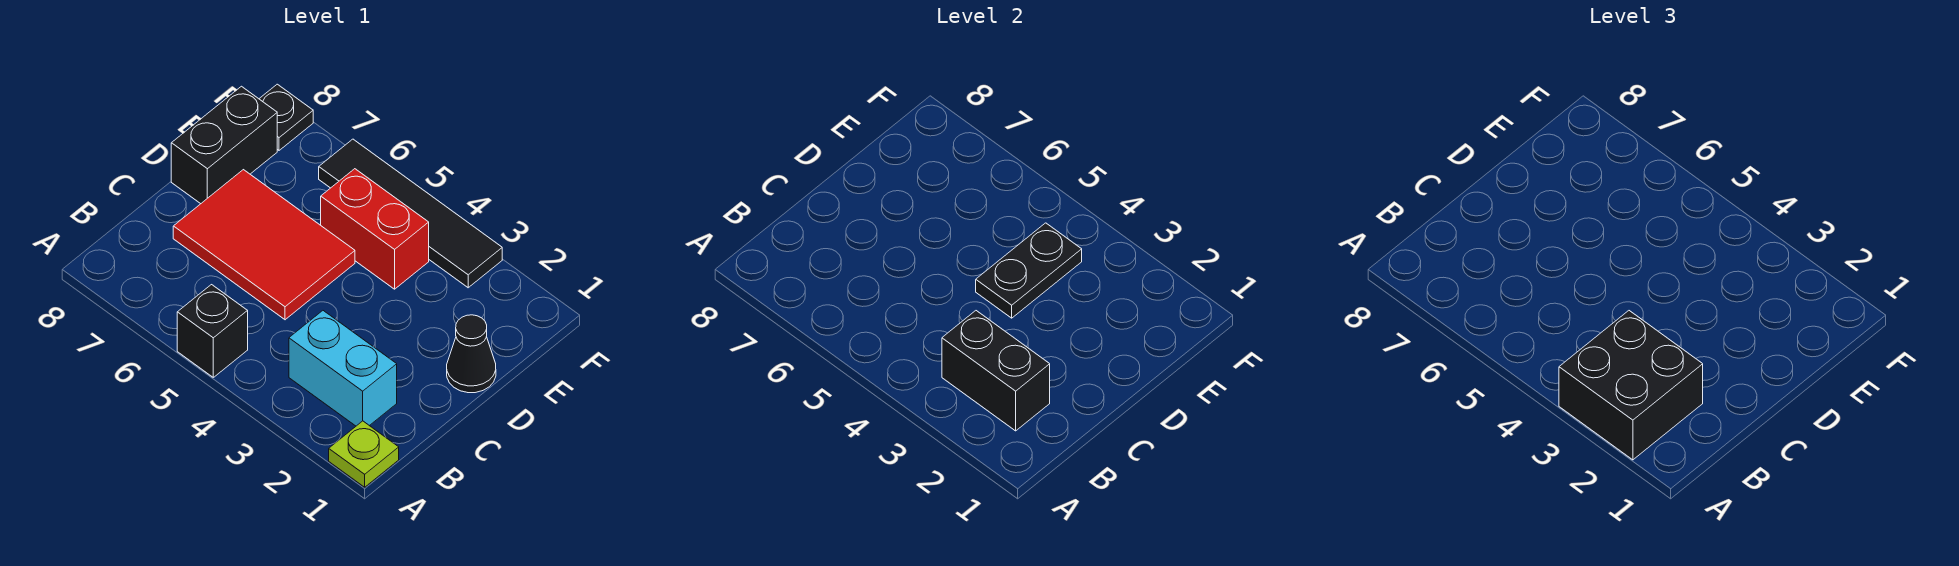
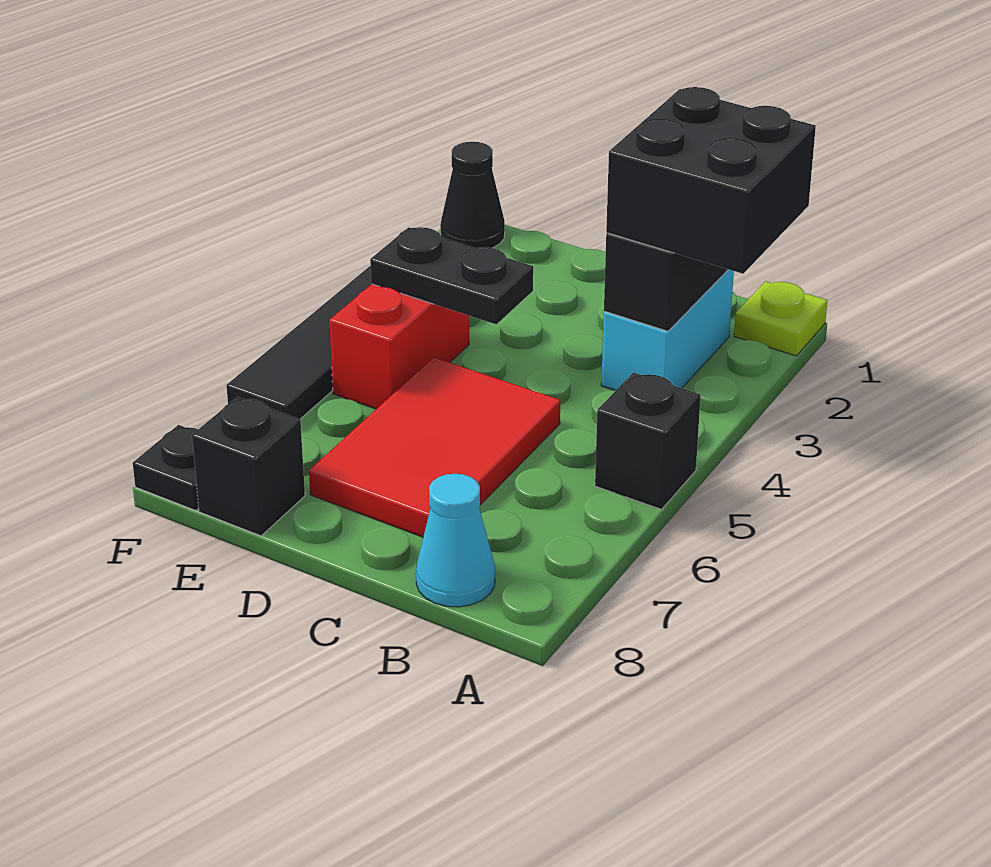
none -> cyan cone B8 level 1
black cone D1 level 1 -> black cone F1 level 1
black brick D8:E8 level 1 -> black brick E8 level 1

